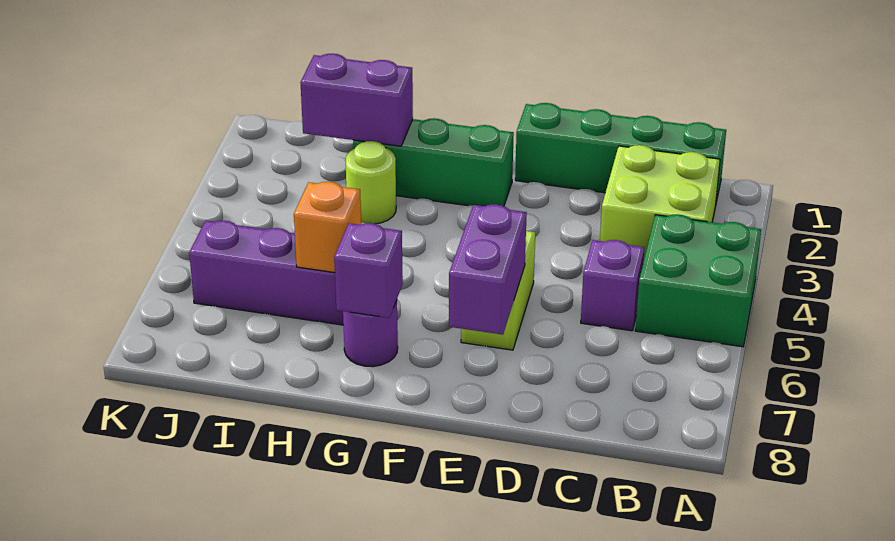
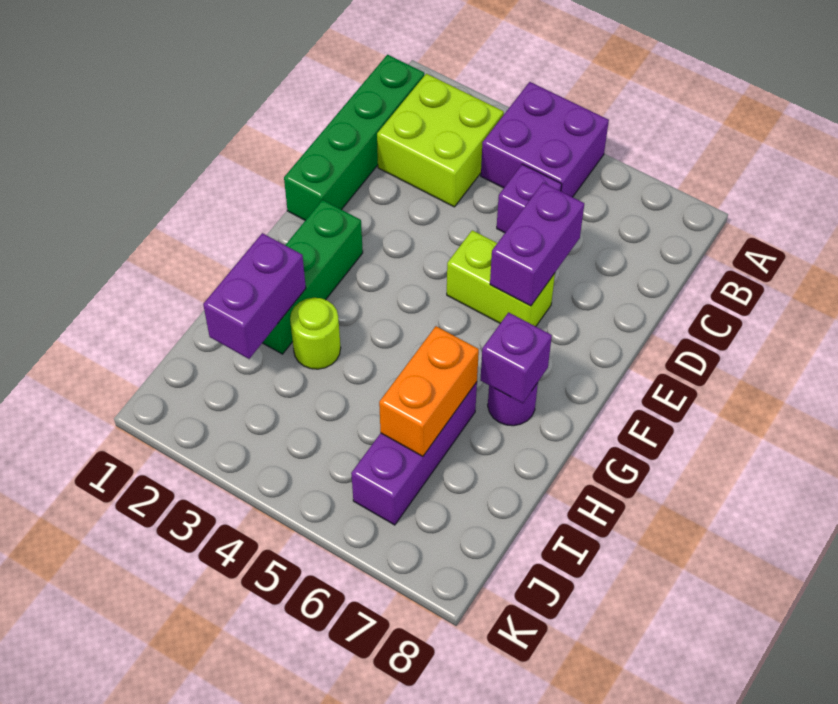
green brick A4:B5 level 1 -> purple brick A4:B5 level 1
purple brick E6:E7 level 2 -> purple brick D6:E6 level 2
orange brick H6 level 2 -> orange brick H6:I6 level 2

